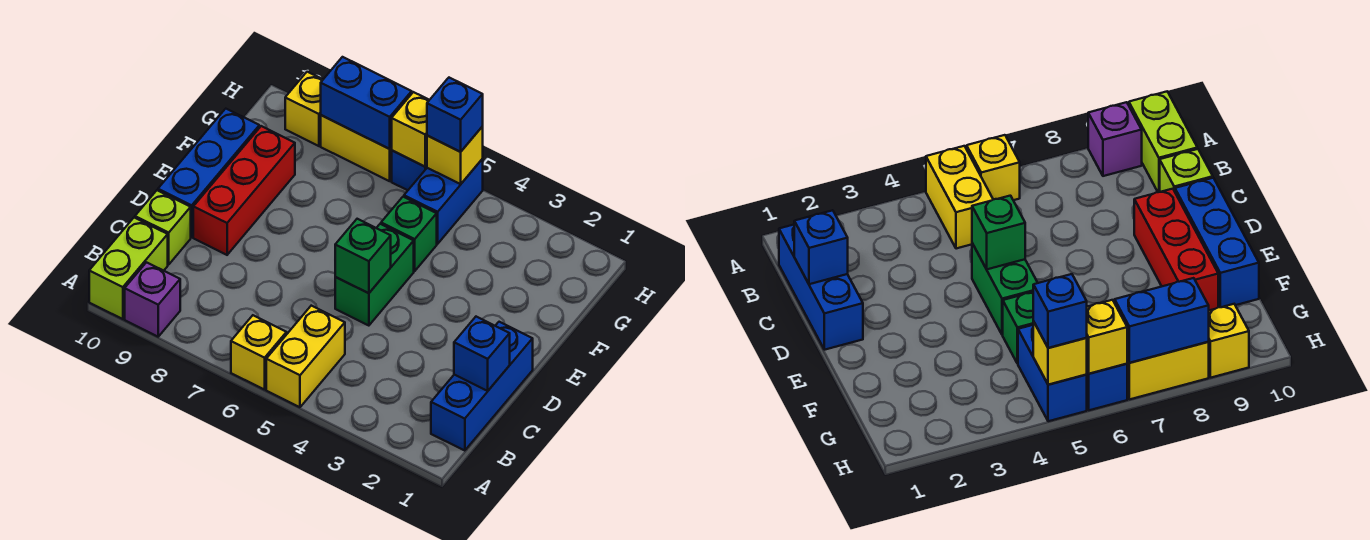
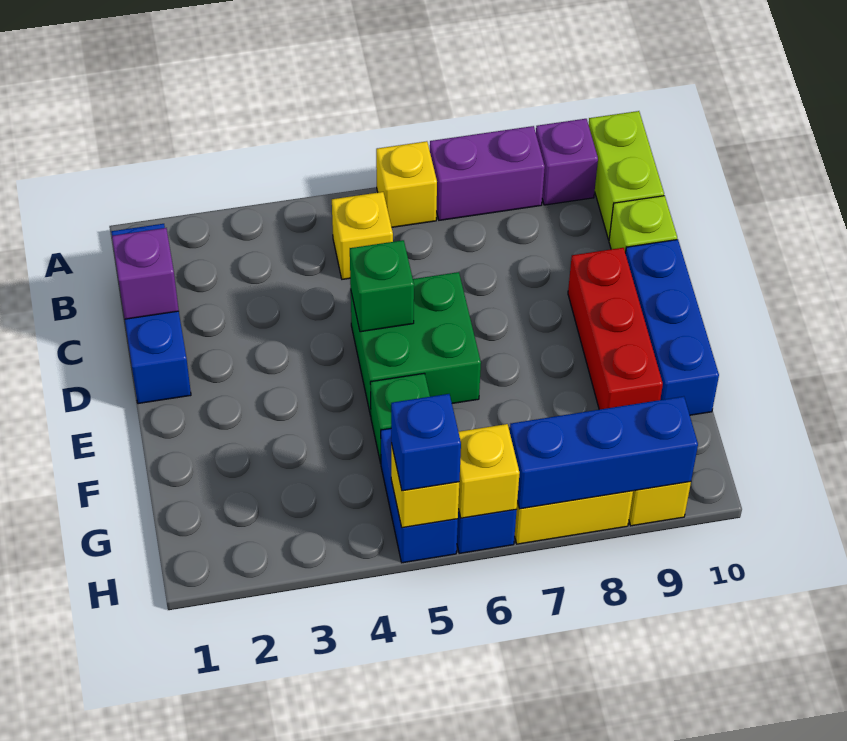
yellow brick A5:B5 level 1 -> yellow brick B5 level 1
none -> purple brick A7:A8 level 1
blue brick C1 level 2 -> purple brick C1 level 2
green brick D5:E5 level 1 -> green brick D5:E6 level 1
blue brick H7:H8 level 2 -> blue brick H7:H9 level 2

